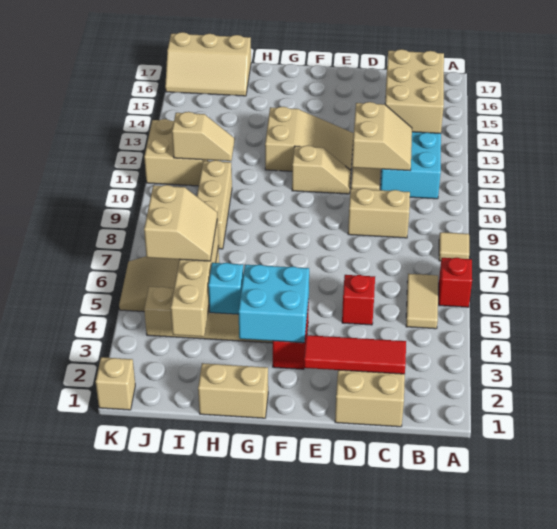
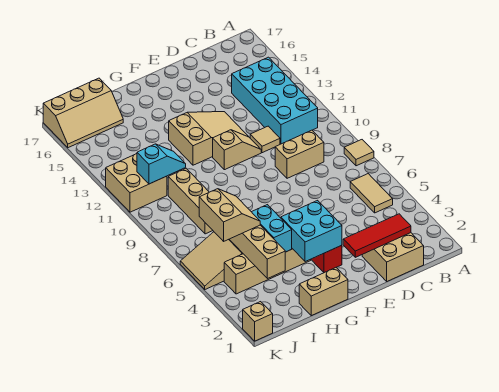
red brick A6 level 1 -> none
tan brick B13:C15 level 2 -> none
tan slope C11:D12 level 2 top D -> none
red brick D5 level 1 -> none
cyan brick H4 level 2 -> cyan brick H4:H5 level 2
tan slope I11:J11 level 2 top J -> cyan slope I11:J11 level 2 top J

